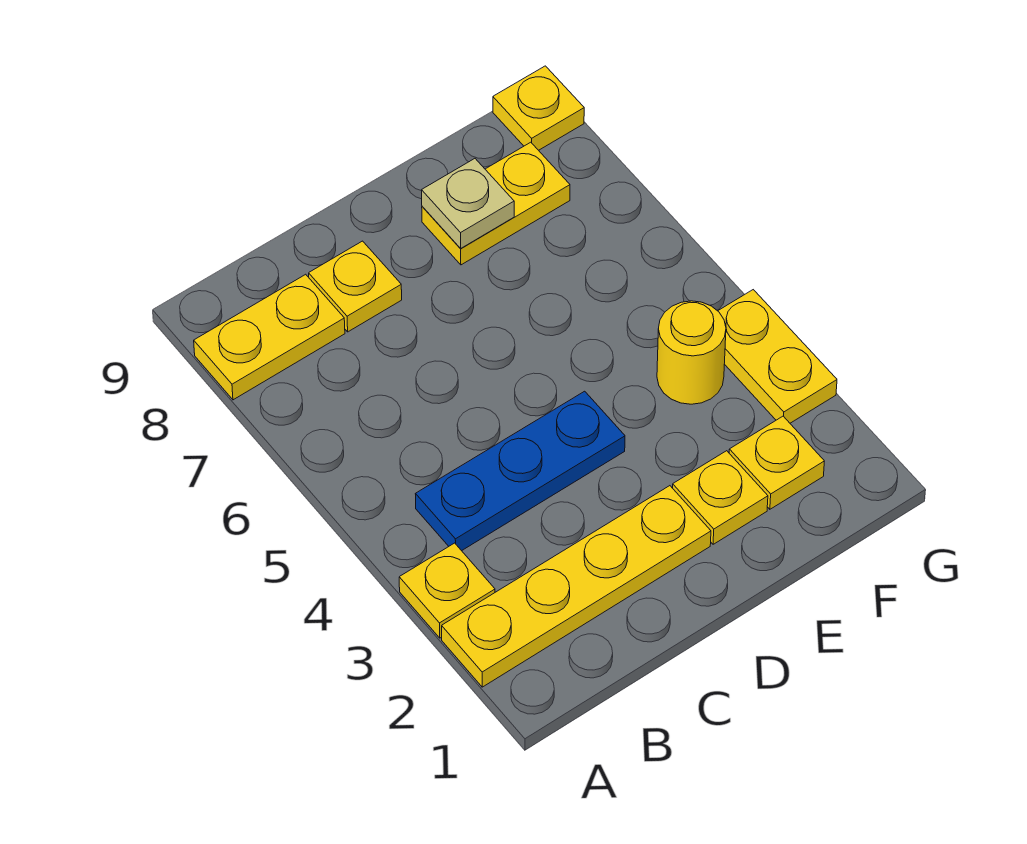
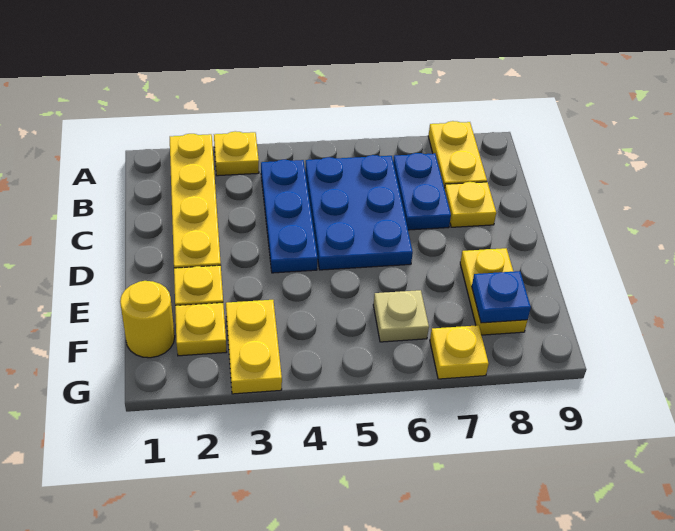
none -> blue plate B5:D6 level 1
none -> blue plate B7:C7 level 1
tan plate E8 level 2 -> tan plate F6 level 1
yellow round brick F4 level 1 -> yellow round brick F1 level 1
none -> blue plate F8 level 2
yellow plate G3:G4 level 1 -> yellow plate F3:G3 level 1
yellow plate G9 level 1 -> yellow plate G7 level 1

